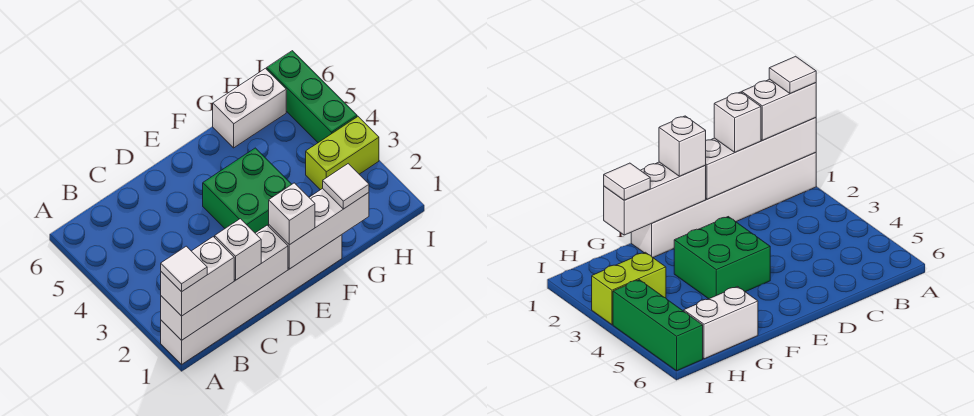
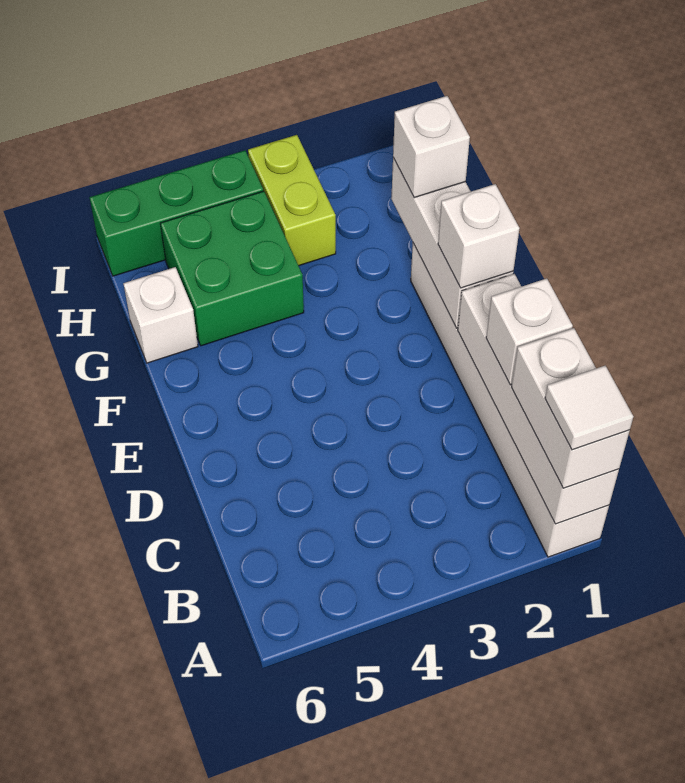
green brick E3:F4 level 1 -> green brick G4:H5 level 1
white tile G1 level 3 -> white brick G1 level 3
white brick G6:H6 level 1 -> white brick G6 level 1

